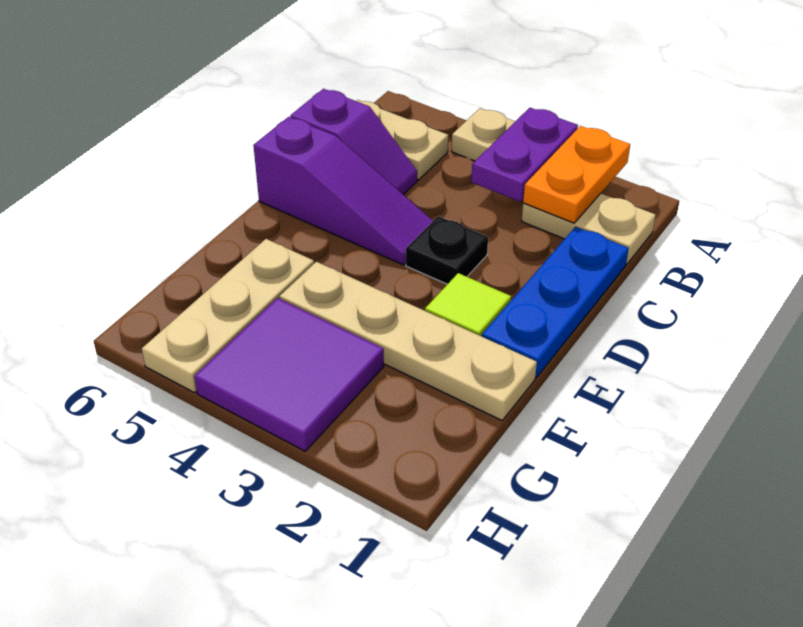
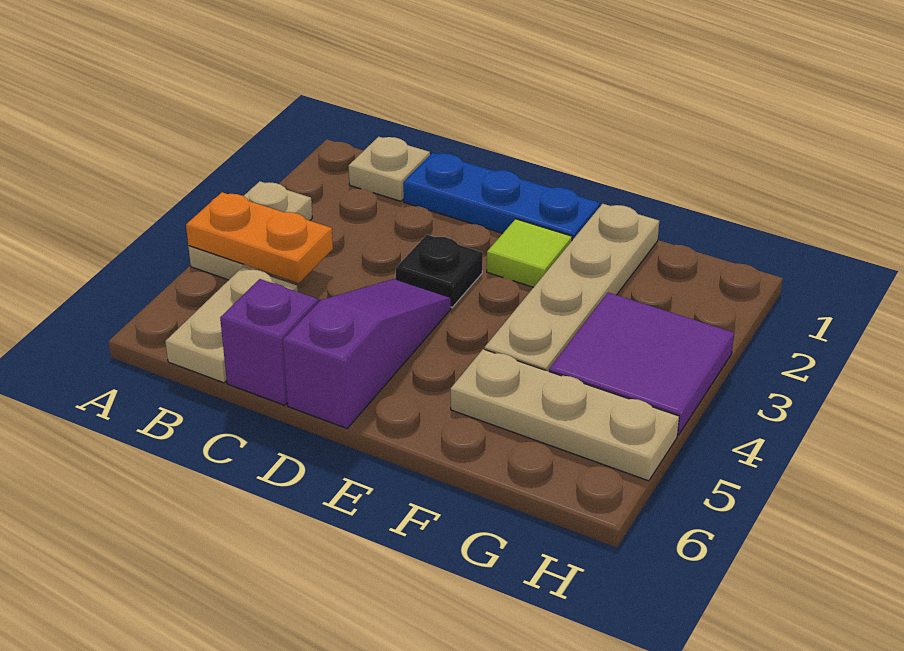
orange plate A2:B2 level 2 -> orange plate A4:B4 level 2
purple plate A3:B3 level 2 -> none
tan plate B1:B2 level 1 -> tan plate B1 level 1

